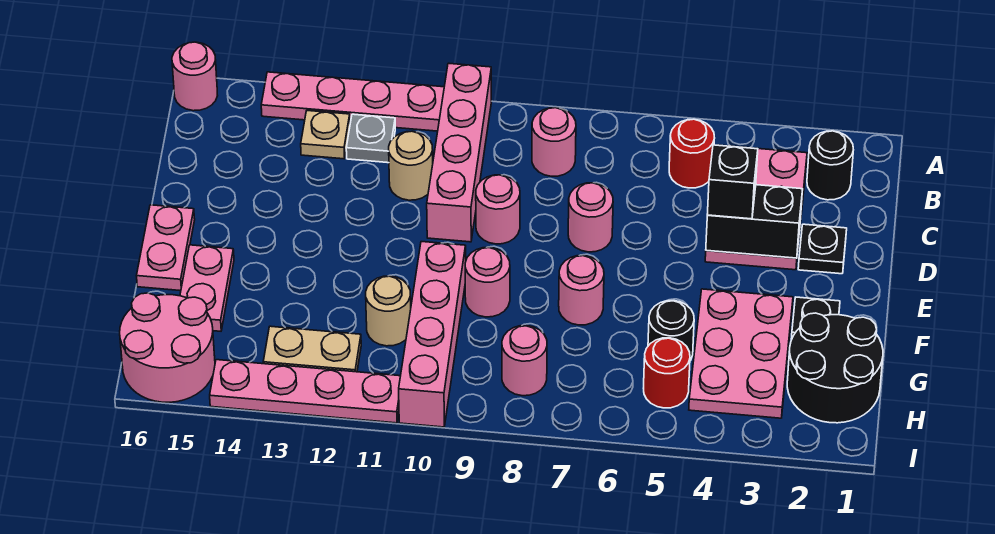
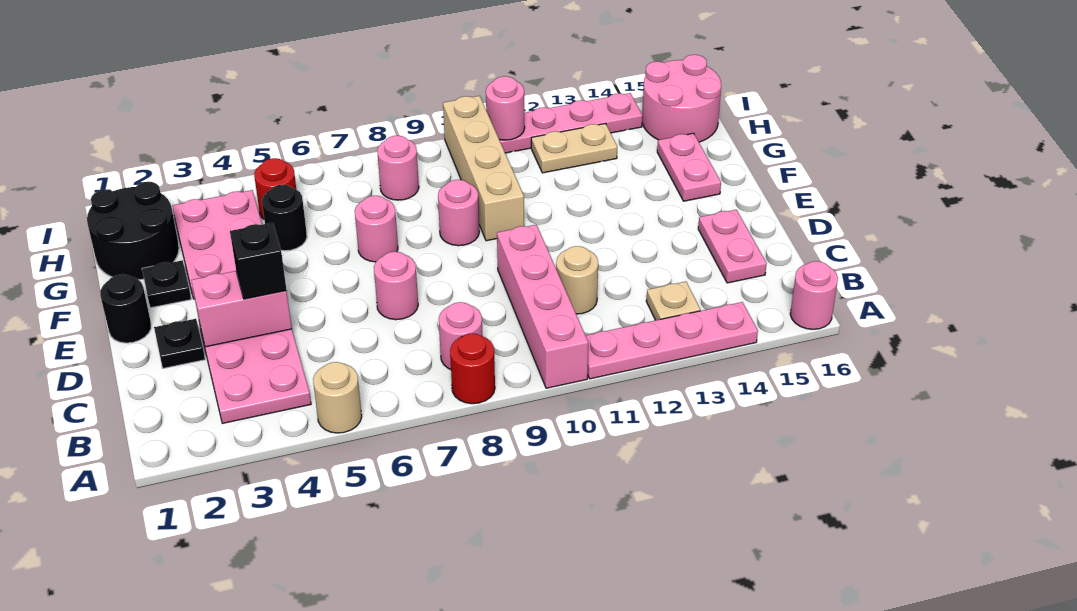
black round brick B2 level 1 -> black round brick E1 level 1
red round brick B5 level 1 -> red round brick A8 level 1
grey plate B12 level 1 -> none
black brick D3:D4 level 2 -> pink brick D3:D4 level 2
pink round brick D9 level 1 -> pink round brick I11 level 2
pink plate E16:F16 level 1 -> pink plate C15:D15 level 1
pink brick F10:I10 level 1 -> tan brick F10:I10 level 1
tan round brick G11 level 1 -> tan round brick A5 level 1

